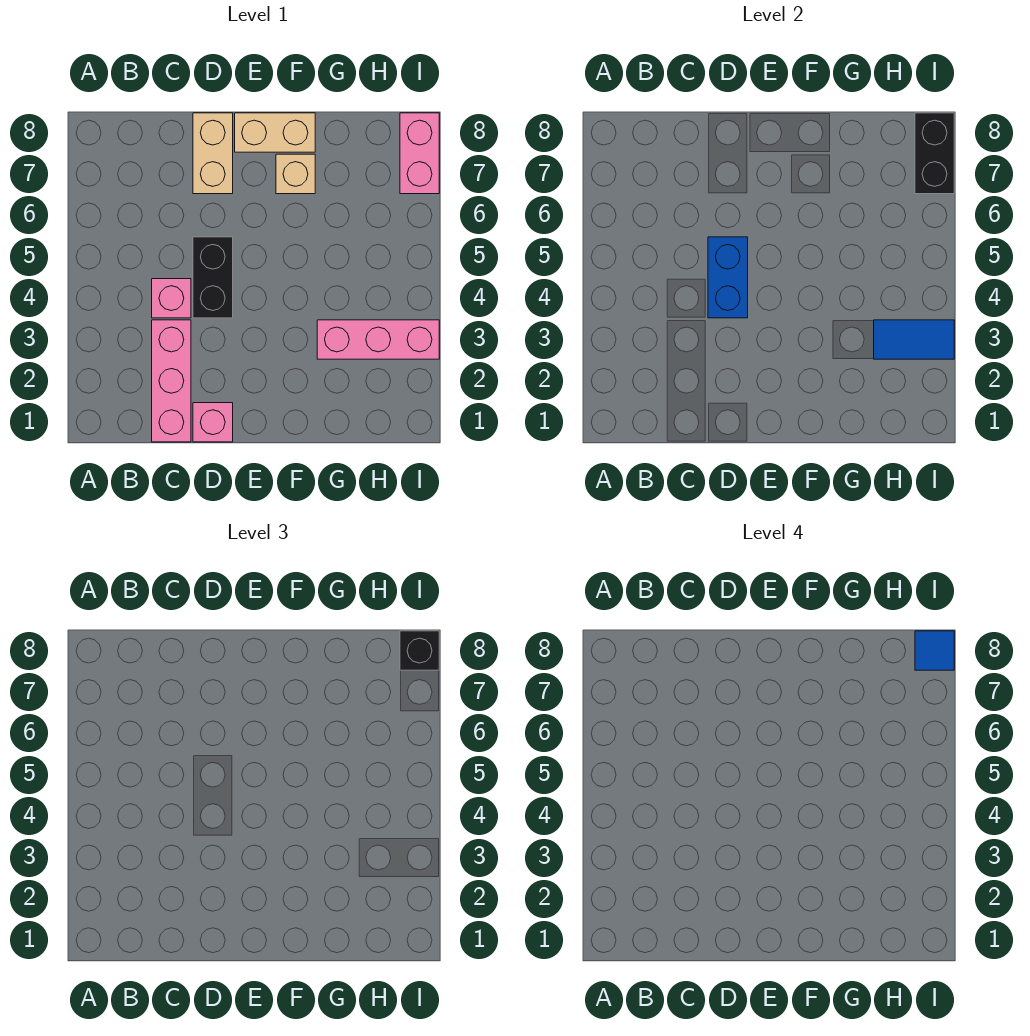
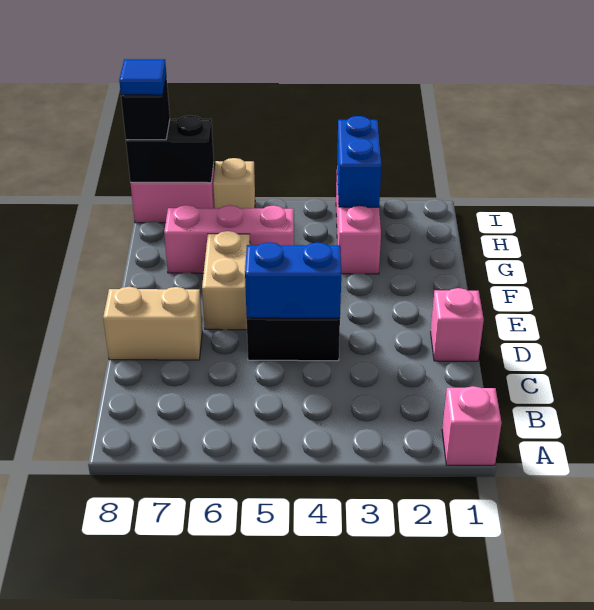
pink brick C1:C3 level 1 -> pink brick G5:G7 level 1
pink brick C4 level 1 -> pink brick A1 level 1
tan brick E8:F8 level 1 -> tan brick E6:F6 level 1
tan brick F7 level 1 -> tan brick I6 level 1
blue tile H3:I3 level 2 -> blue brick H3:I3 level 2

